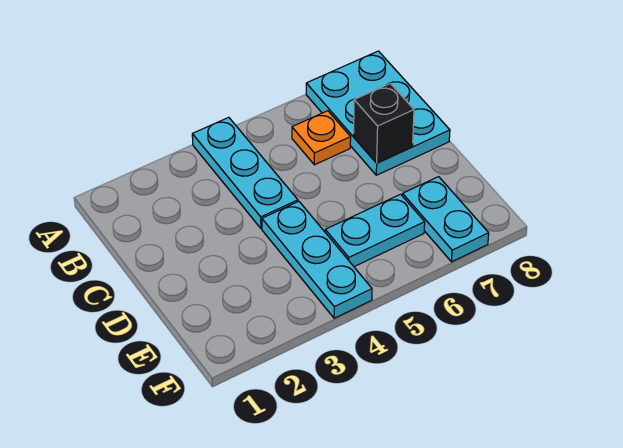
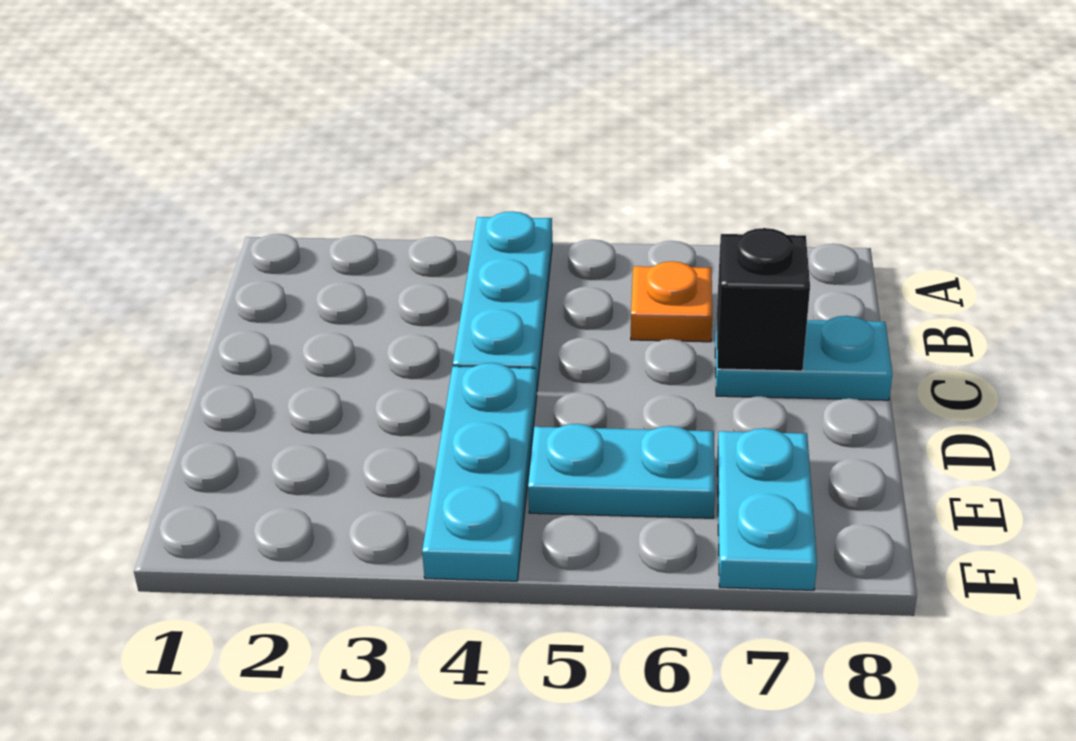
cyan plate A7:C8 level 1 -> cyan plate C7:C8 level 1

